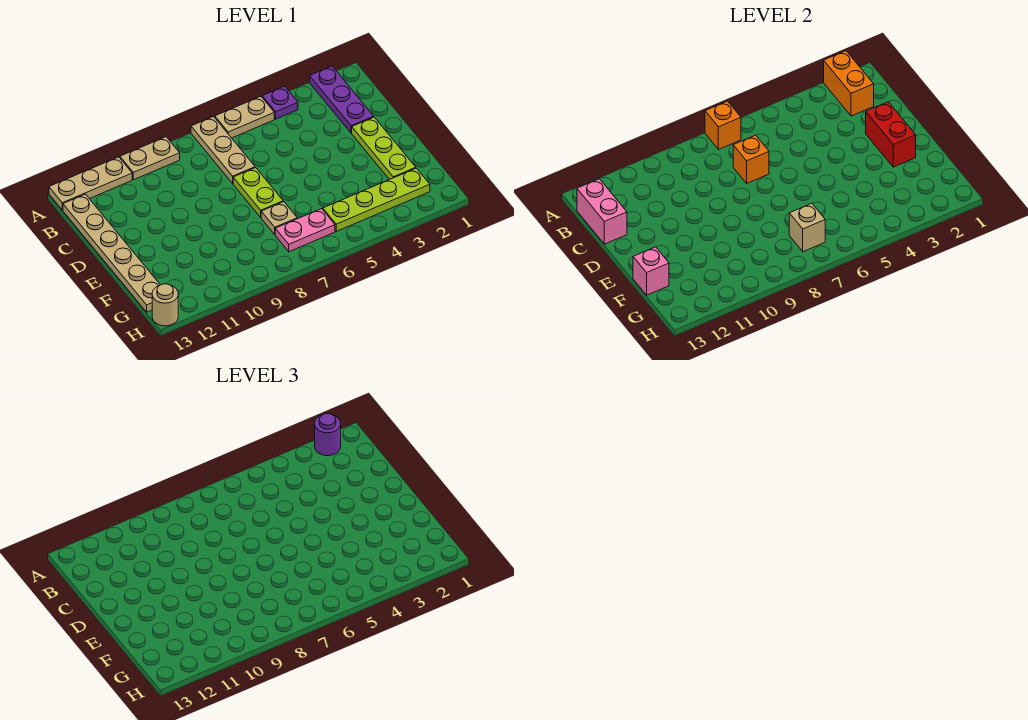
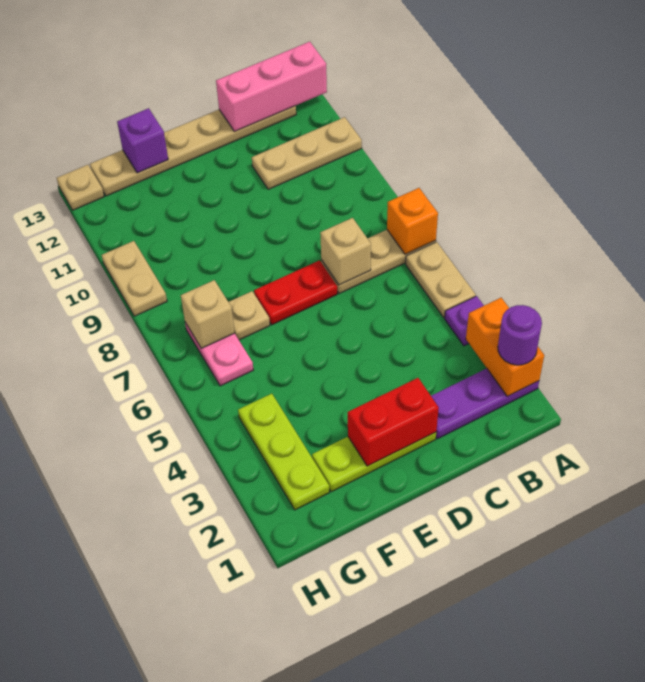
orange brick A2:B2 level 2 -> orange brick A2:A3 level 2
tan plate A9:A10 level 1 -> tan plate H9:H10 level 1
tan plate A11:A13 level 1 -> tan plate A11:C11 level 1
pink brick B13:C13 level 2 -> pink brick A13:C13 level 2
orange brick C7 level 2 -> tan brick C7 level 2
lime plate D7:E7 level 1 -> red plate D7:E7 level 1
pink brick F13 level 2 -> purple brick F13 level 2
lime plate G2:G5 level 1 -> lime plate G2:G4 level 1
tan round brick H13 level 1 -> tan plate H13 level 1

